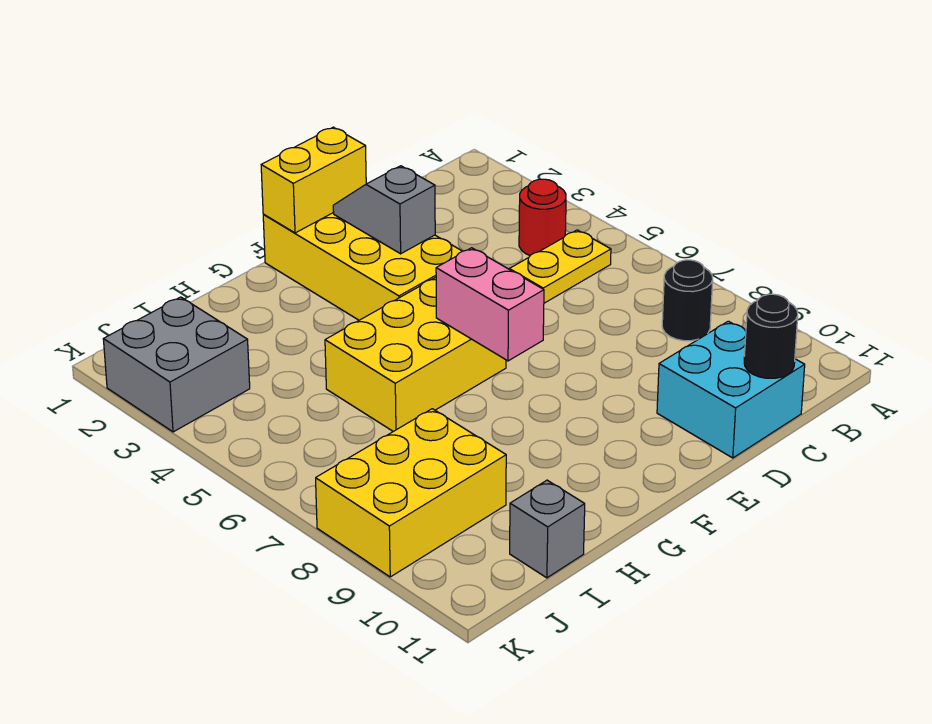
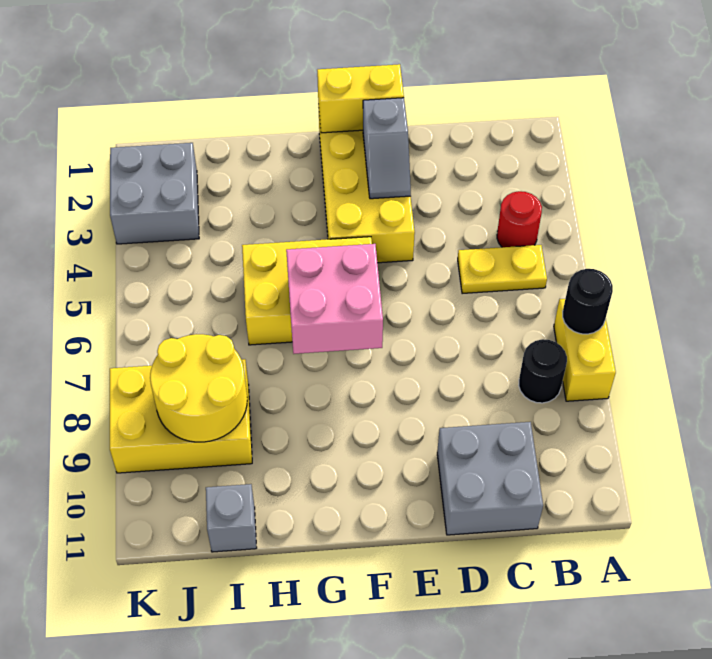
none -> yellow brick A7:A8 level 1
cyan brick C10:D11 level 1 -> grey brick C10:D11 level 1
black round brick C11 level 2 -> black round brick A7 level 2
grey slope E2:E3 level 2 top 3 -> grey slope E2:E3 level 2 top 2
pink brick F6:F7 level 2 -> pink brick F6:G7 level 2
none -> yellow round brick I8:J9 level 2

